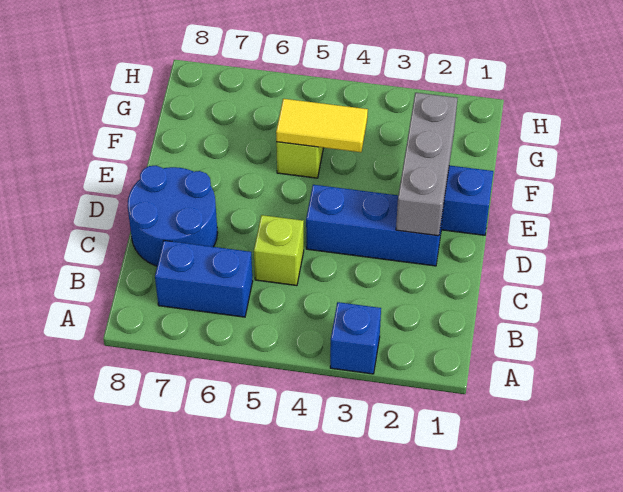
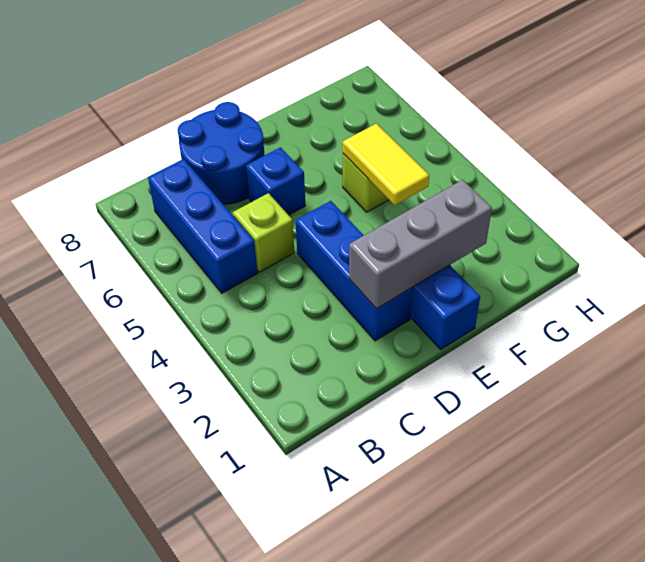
blue brick A3 level 1 -> blue brick D6 level 1
blue brick B6:B7 level 1 -> blue brick B5:B7 level 1

